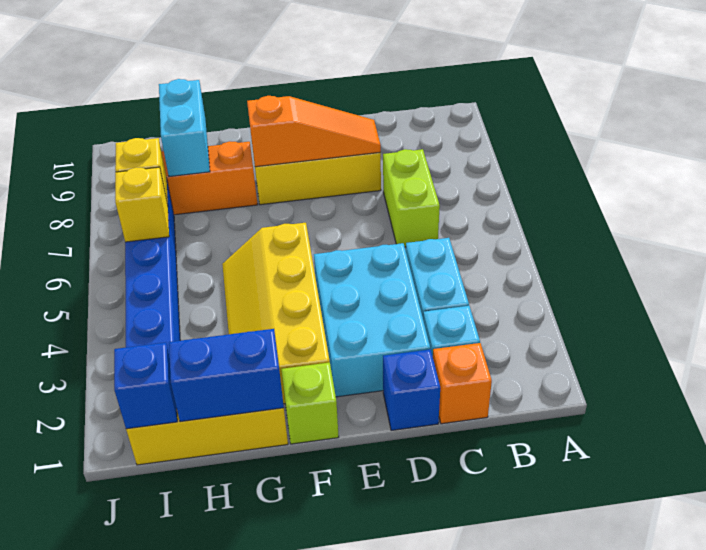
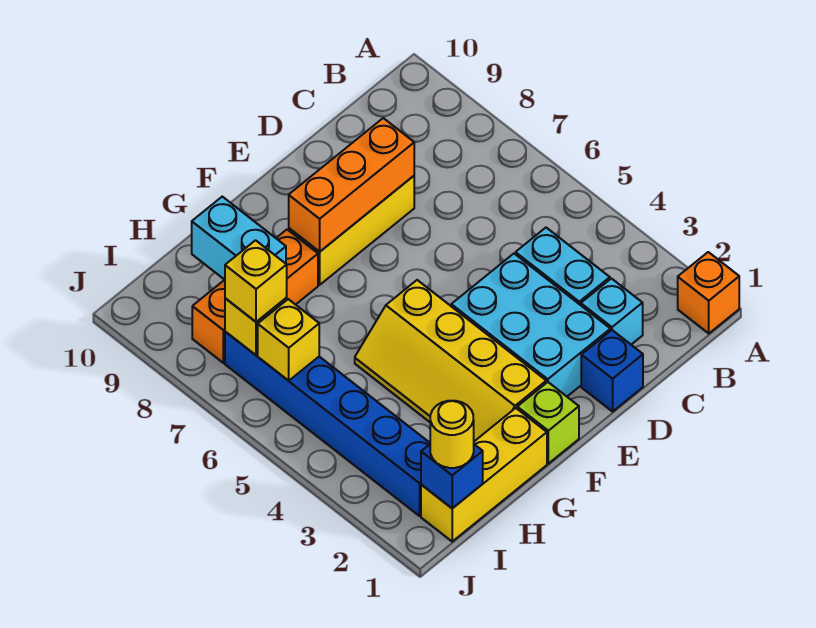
orange brick C1 level 1 -> orange brick A1 level 1
lime brick C6:C7 level 1 -> none
orange slope D8:F8 level 2 top F -> orange brick D8:F8 level 2
blue brick G1:H1 level 2 -> none
none -> yellow round brick I1 level 3
none -> yellow brick I7 level 3

